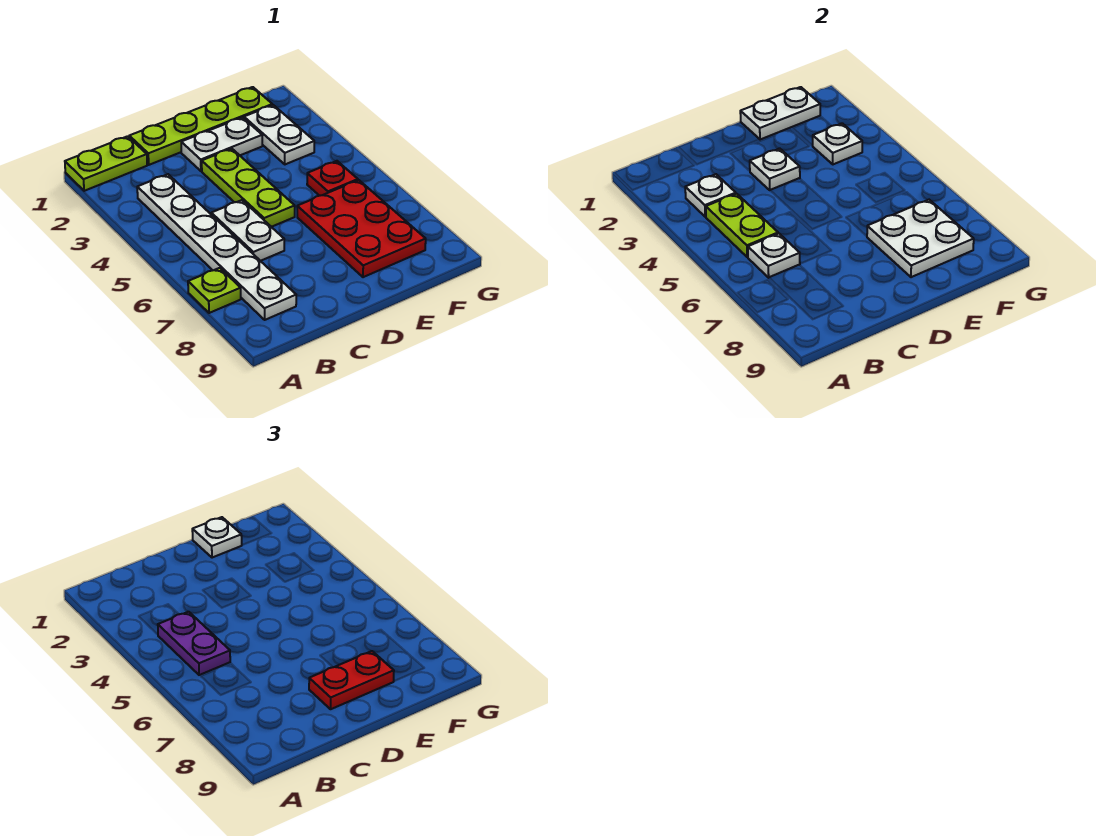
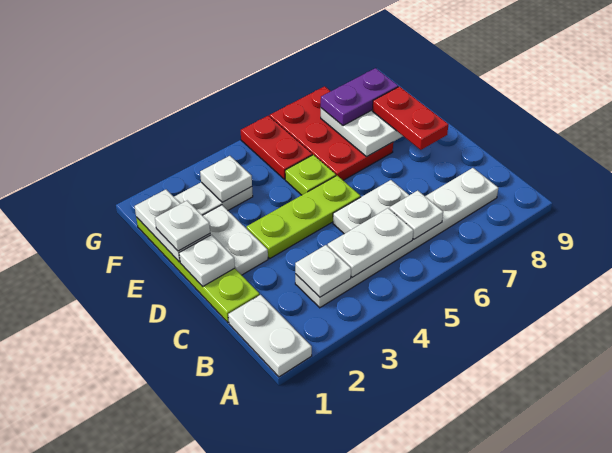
lime plate A1:B1 level 1 -> white plate A1:B1 level 1
lime plate A7 level 1 -> lime plate E5 level 1
lime plate B4:B5 level 2 -> white plate B4:B5 level 2
purple plate B4:B5 level 3 -> purple plate F7:F8 level 3
white plate D3 level 2 -> white plate D1 level 2
red plate E6:F8 level 1 -> red plate E6:G7 level 1
red plate F5 level 1 -> red plate F5:G5 level 1

